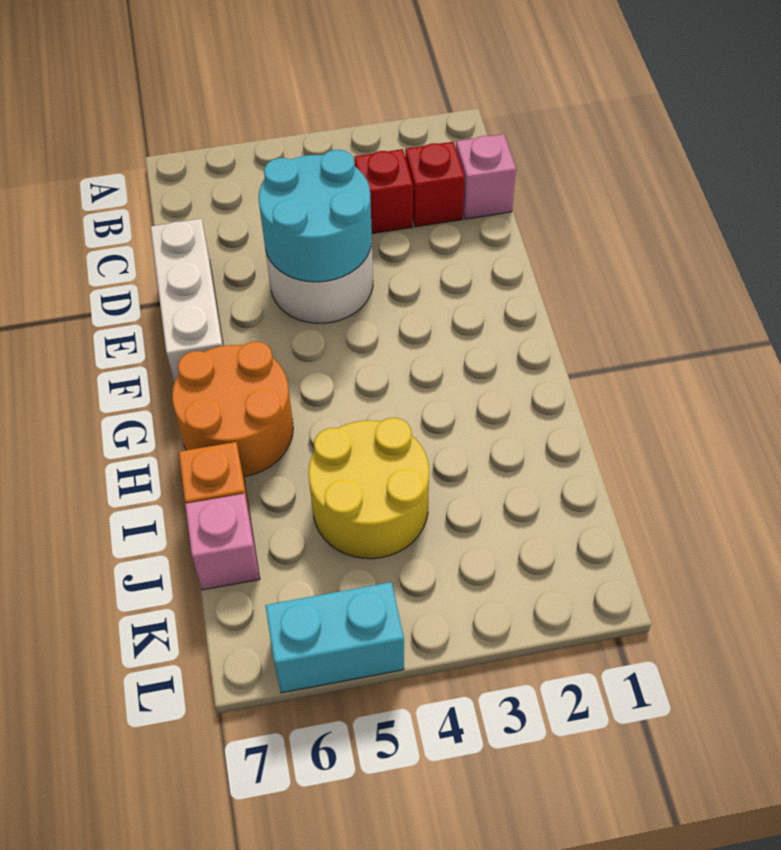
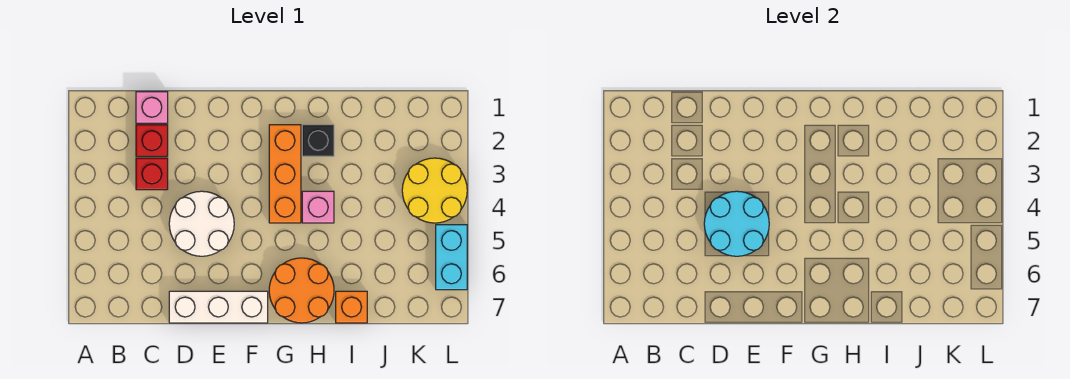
none -> orange brick G2:G4 level 1
none -> black brick H2 level 1
yellow round brick I4:J5 level 1 -> yellow round brick K3:L4 level 1
pink brick J7 level 1 -> pink brick H4 level 1

